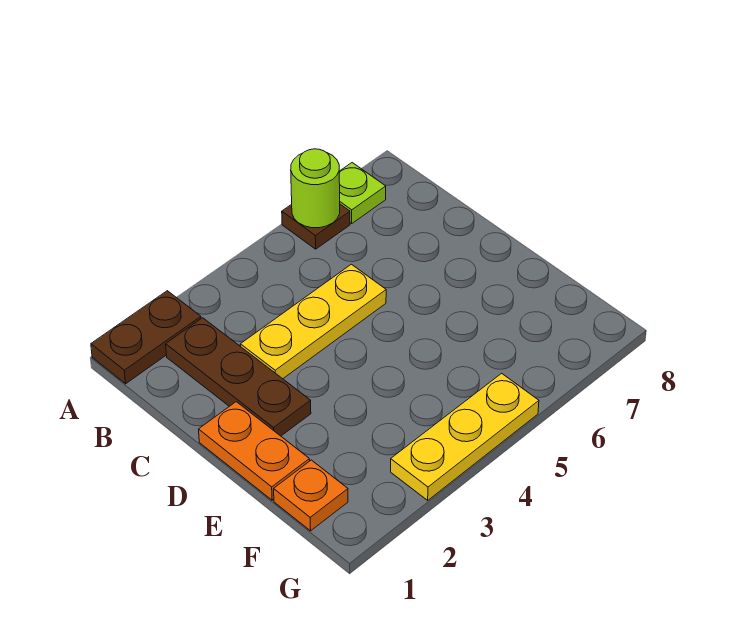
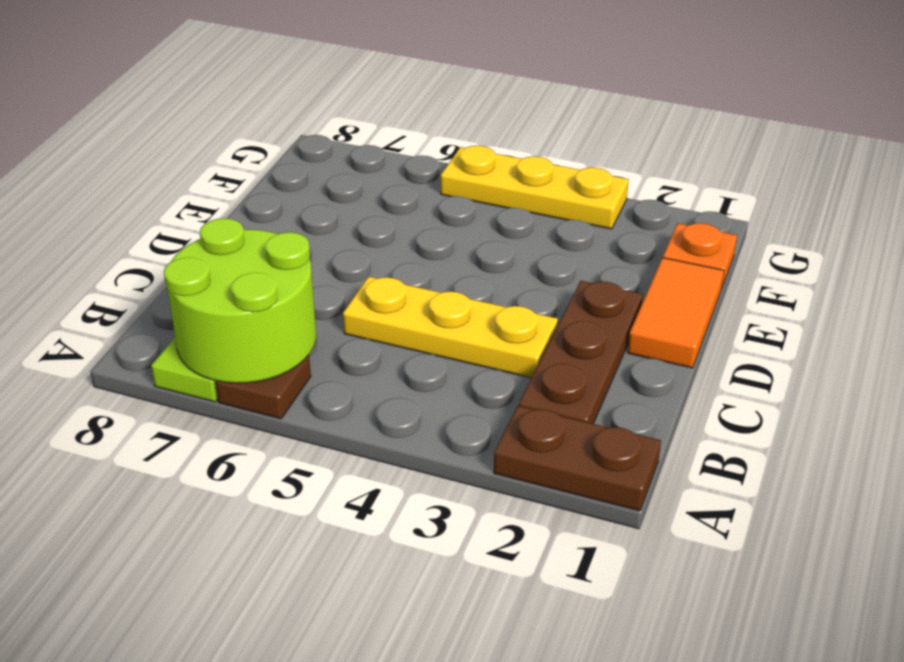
lime round brick A6 level 2 -> lime round brick A6:B7 level 2
orange plate D1:E1 level 1 -> orange tile D1:E1 level 1

